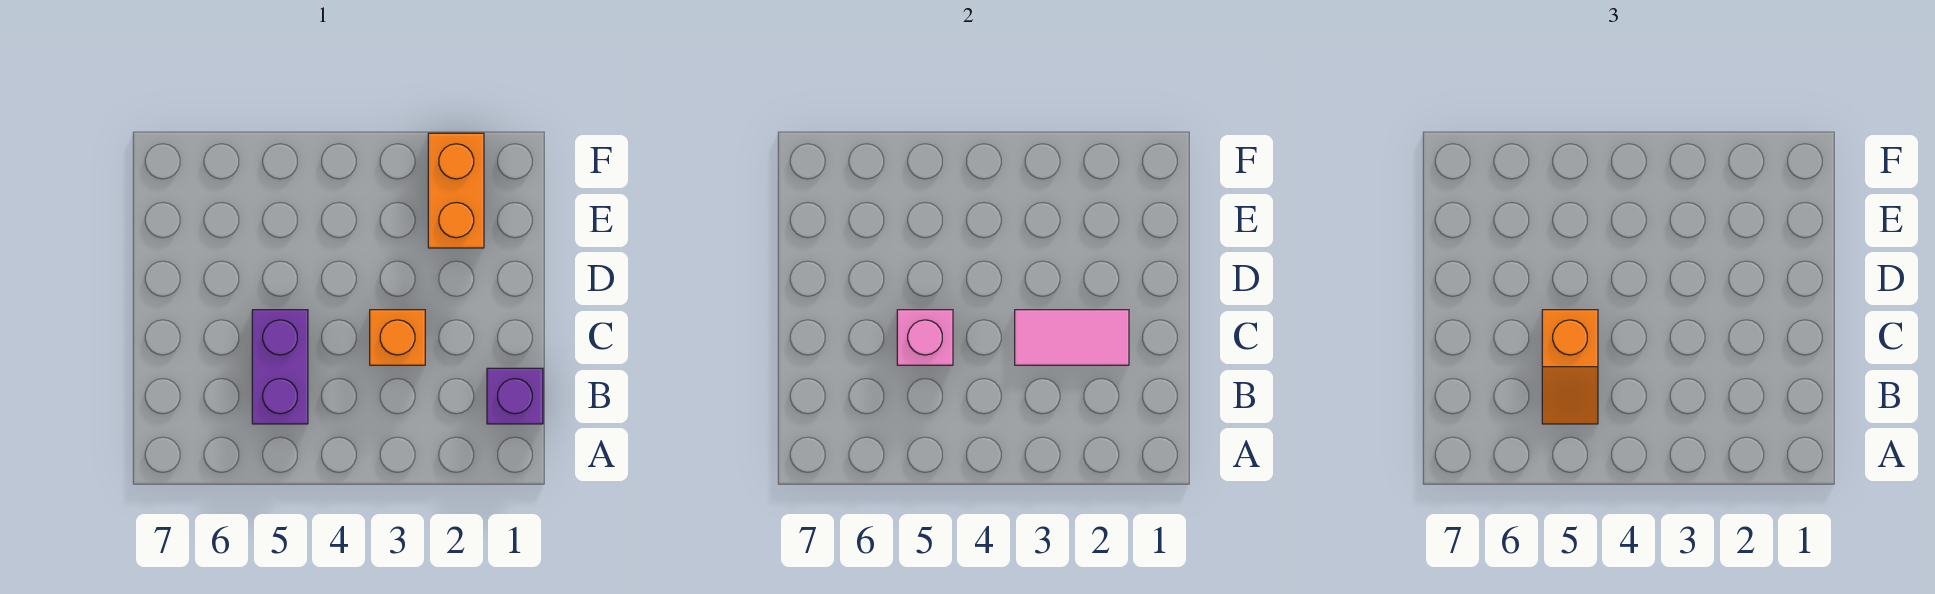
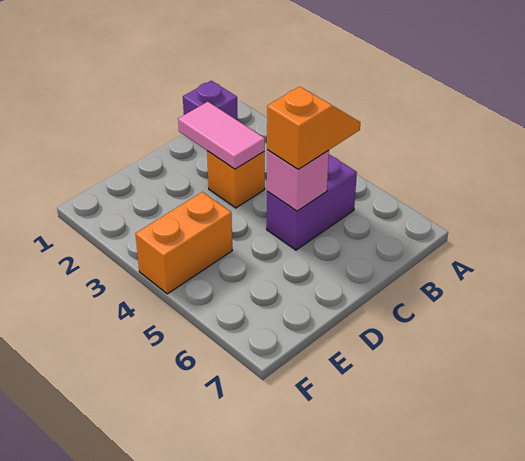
orange brick E2:F2 level 1 -> orange brick E4:F4 level 1

